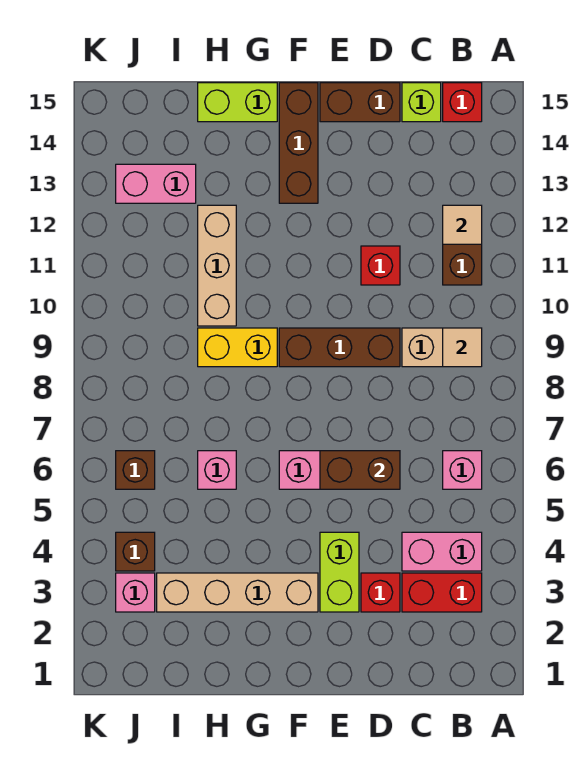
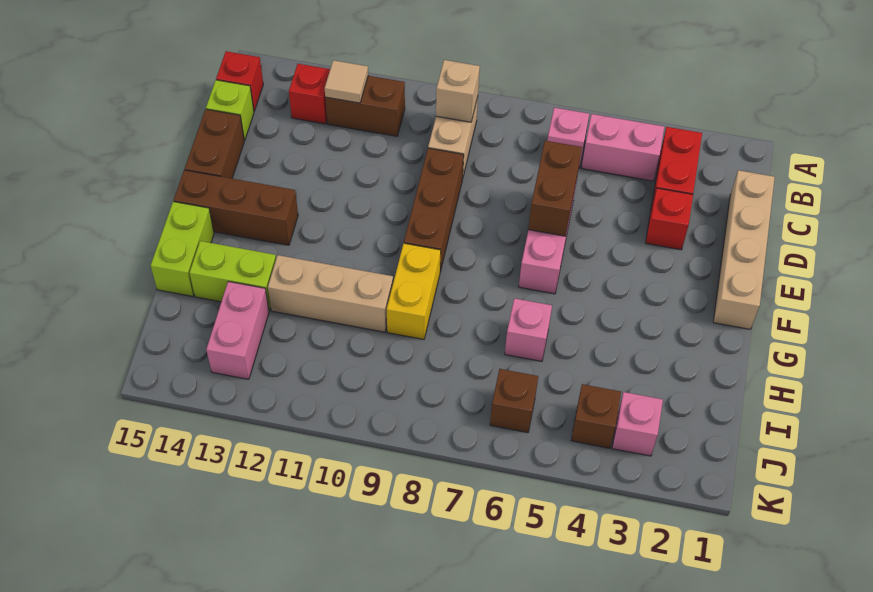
pink brick B4:C4 level 1 -> pink brick B4:B5 level 1
tan tile B9 level 2 -> tan brick B9 level 2
red brick D11 level 1 -> red brick B13 level 1
lime brick E3:E4 level 1 -> lime brick H13:H14 level 1
tan brick F3:I3 level 1 -> tan brick C1:F1 level 1

